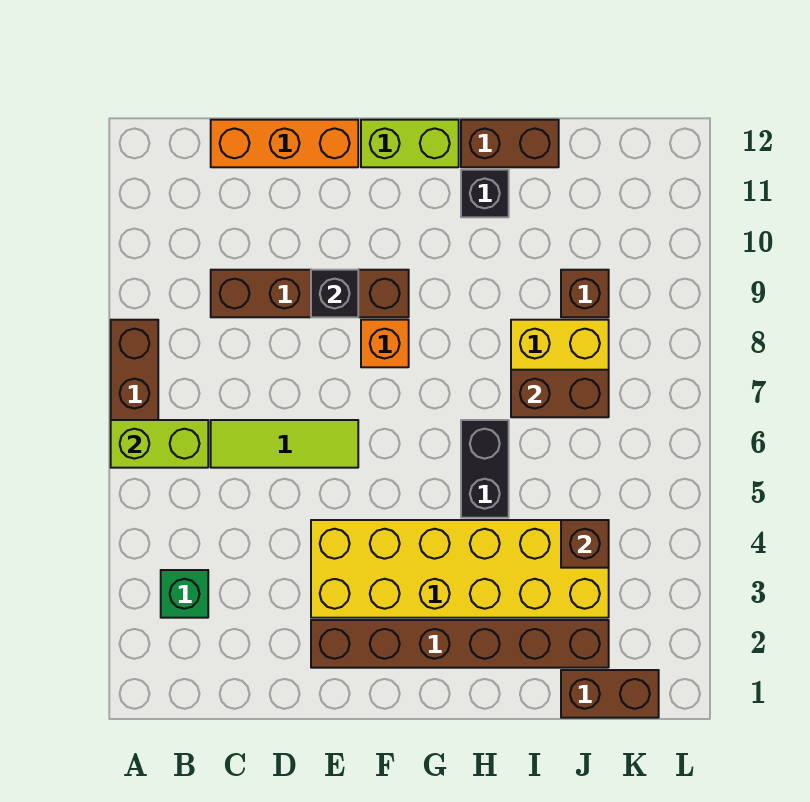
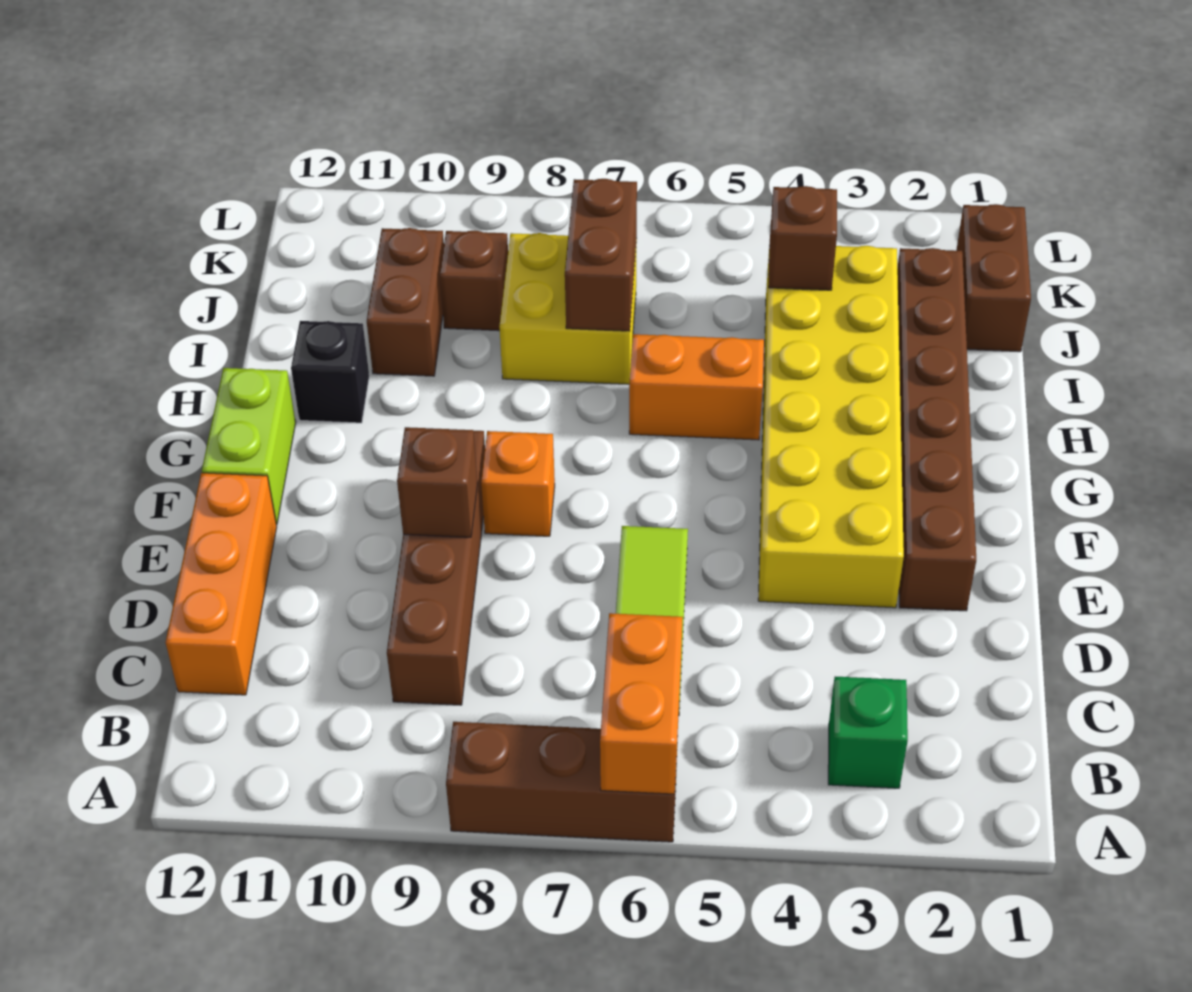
lime brick A6:B6 level 2 -> orange brick A6:B6 level 2
black brick E9 level 2 -> brown brick E9 level 2
black brick H5:H6 level 1 -> orange brick H5:H6 level 1
brown brick H12:I12 level 1 -> brown brick I10:J10 level 1

